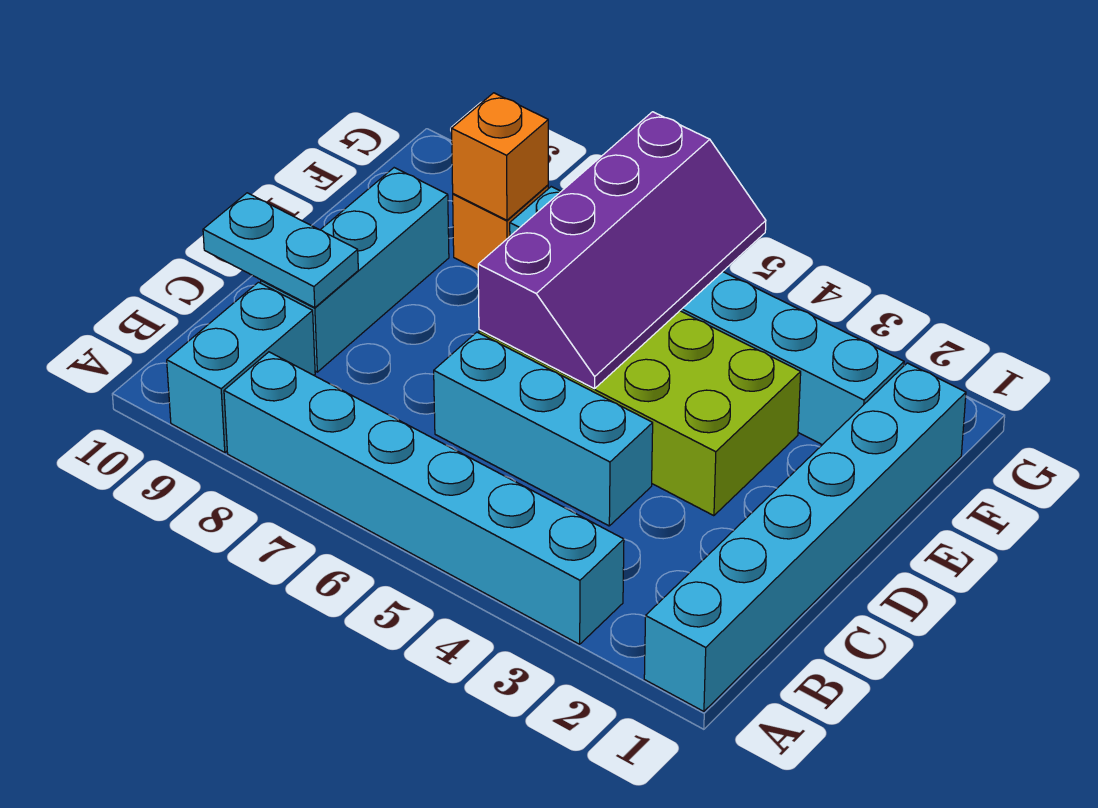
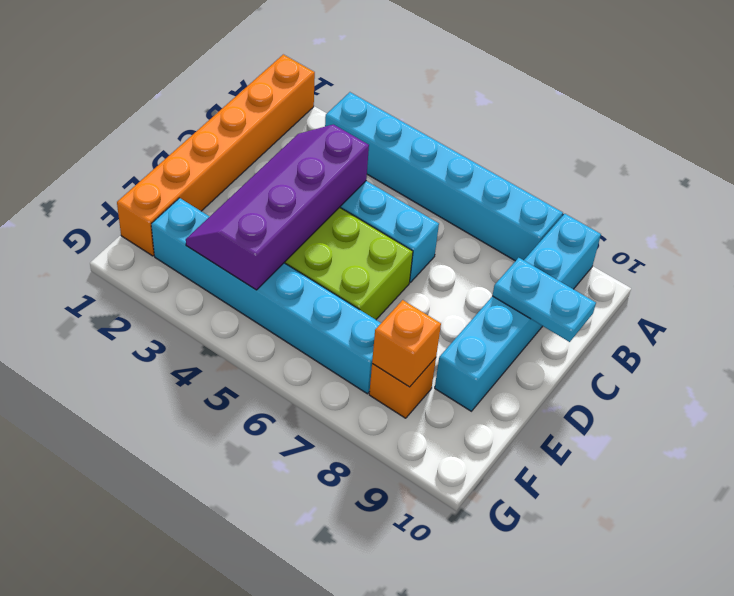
cyan brick A1:F1 level 1 -> orange brick A1:F1 level 1
purple slope D5:G6 level 2 top 6 -> purple slope C3:F4 level 2 top 4

